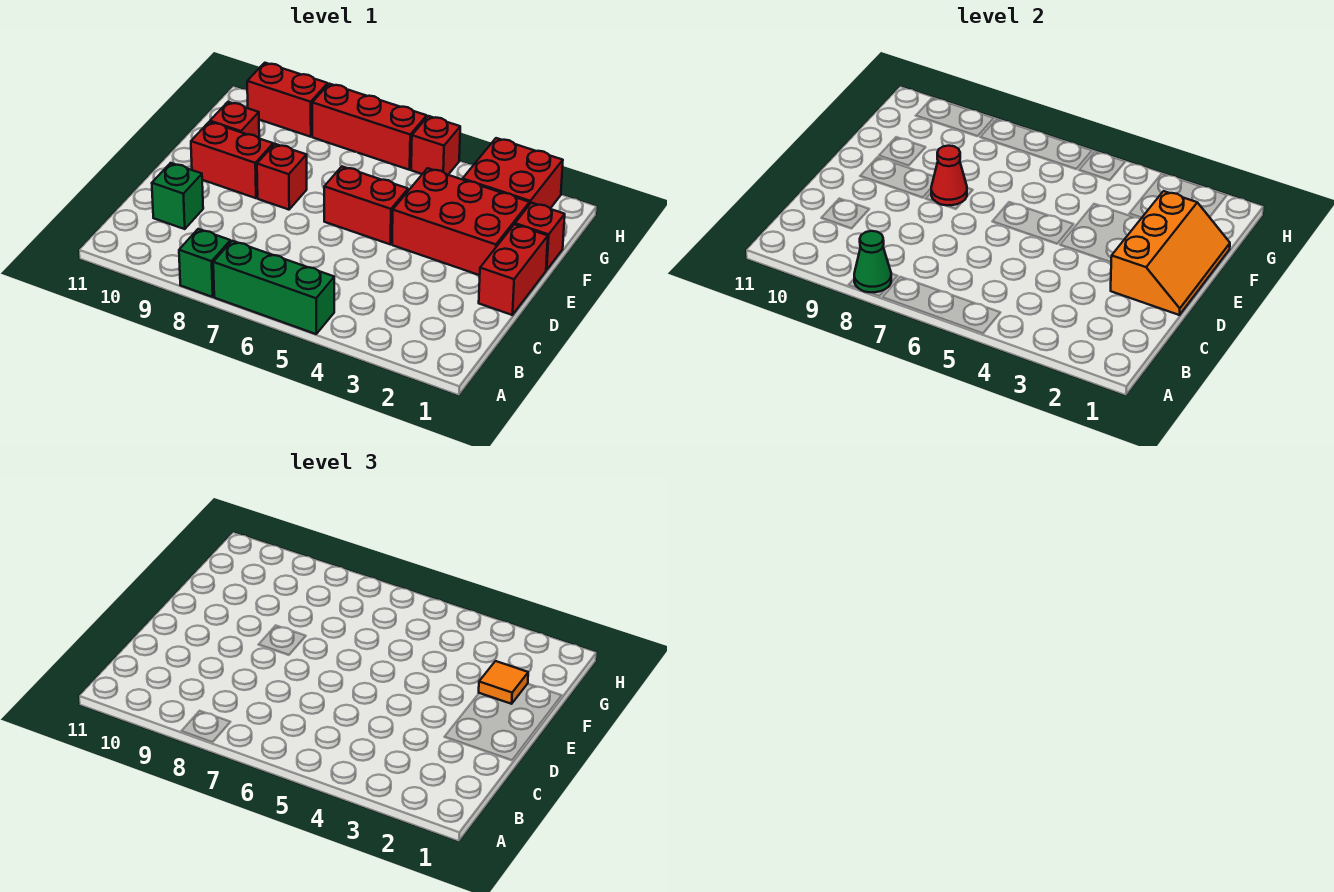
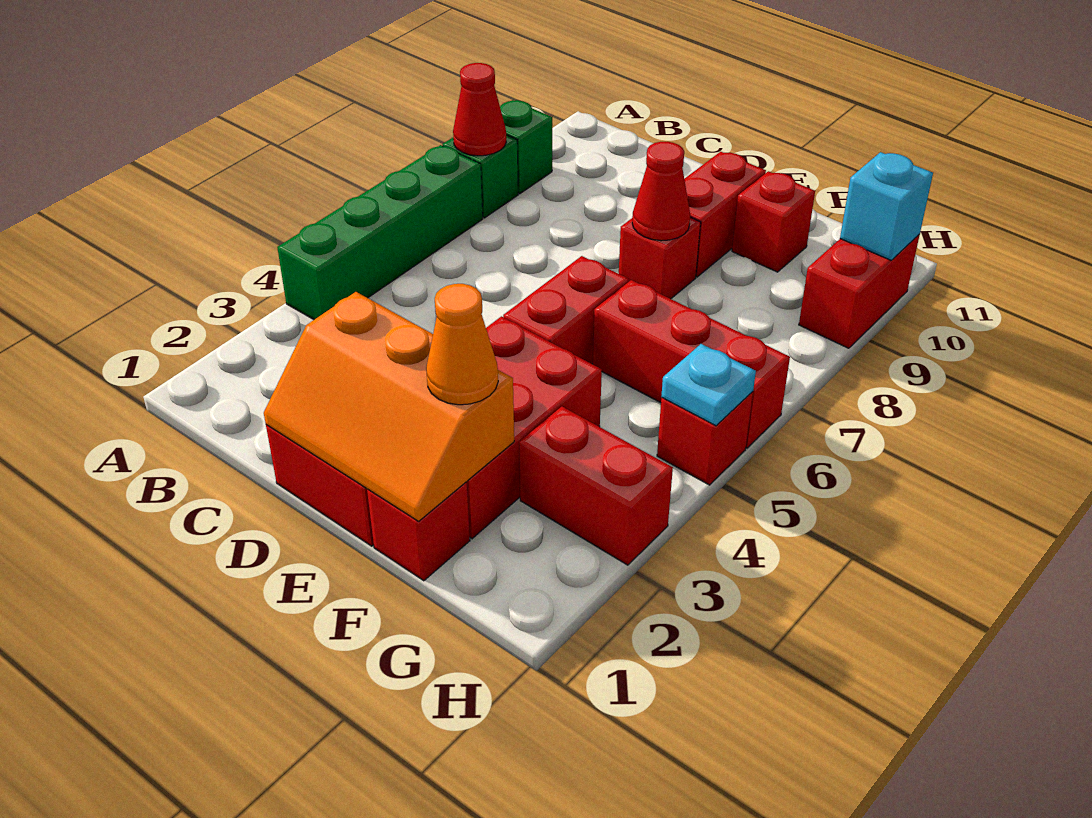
green brick A5:A7 level 1 -> green brick A4:A7 level 1
green cone A8 level 2 -> red cone A8 level 2
green brick C10 level 1 -> green brick A9 level 1
orange tile F2 level 3 -> orange cone F2 level 3
red brick G2:H3 level 1 -> red brick G3:H3 level 1
none -> cyan plate H5 level 2
red brick H6:H8 level 1 -> red brick F6:H6 level 1
none -> cyan brick H10 level 2

